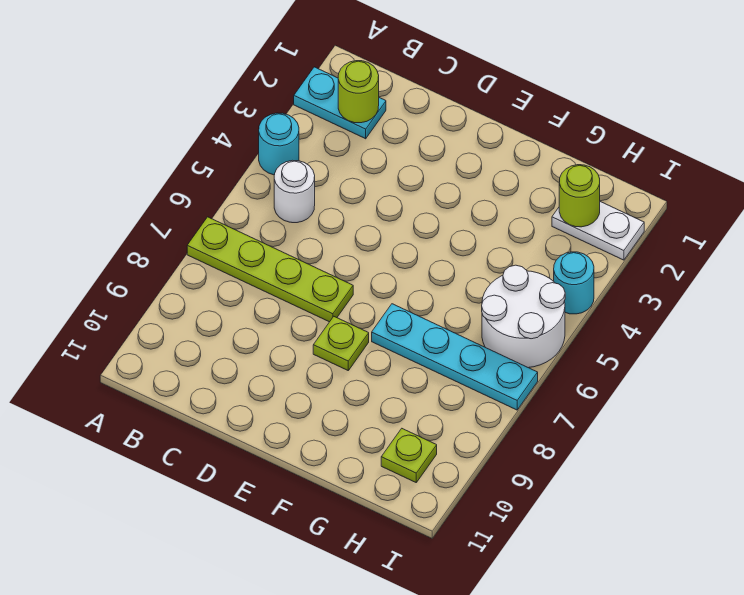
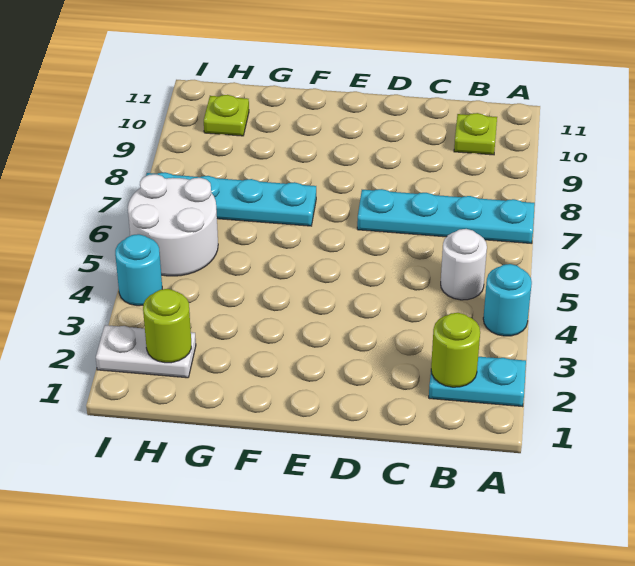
lime plate A7:D7 level 1 -> cyan plate A7:D7 level 1
lime plate E8 level 1 -> lime plate B10 level 1

